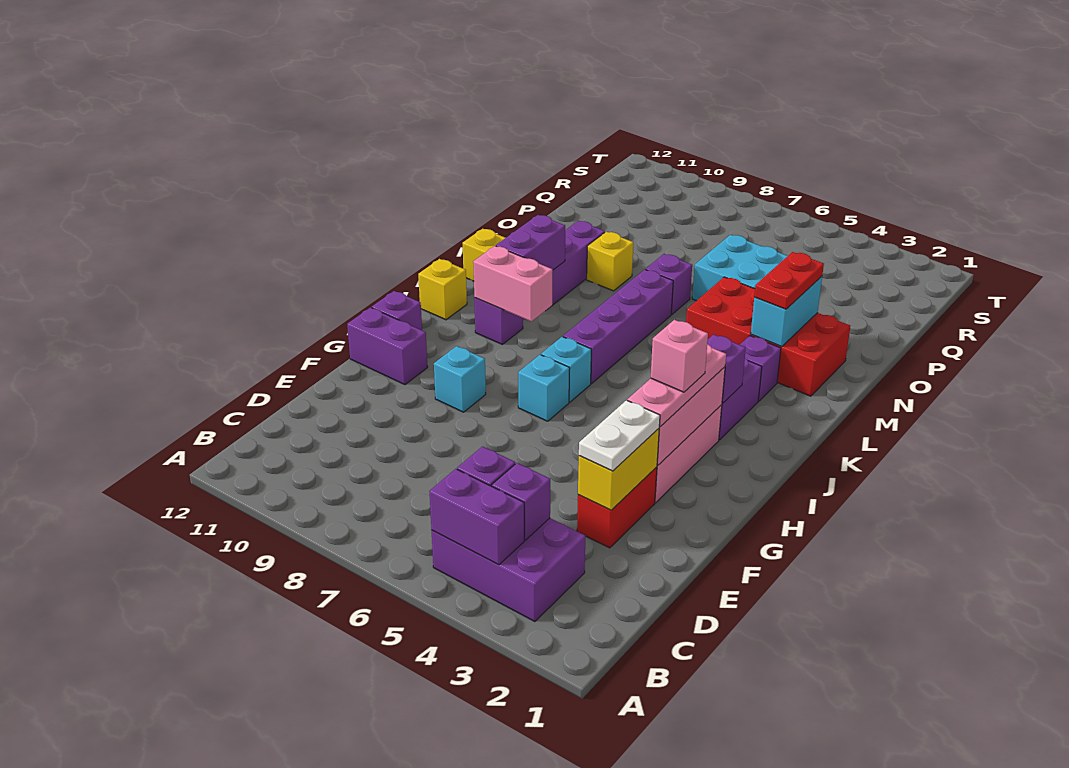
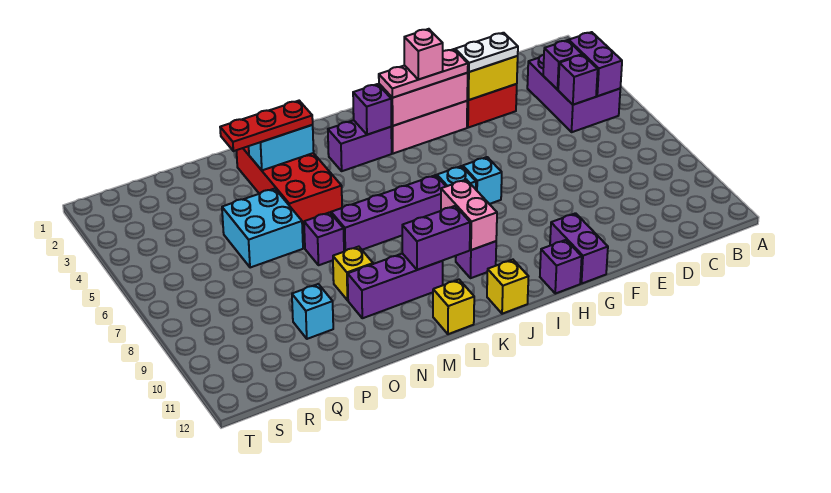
cyan brick G9 level 1 -> cyan brick P10 level 1
purple brick L3 level 1 -> none
red plate M3:N3 level 3 -> red plate M3:O3 level 3

